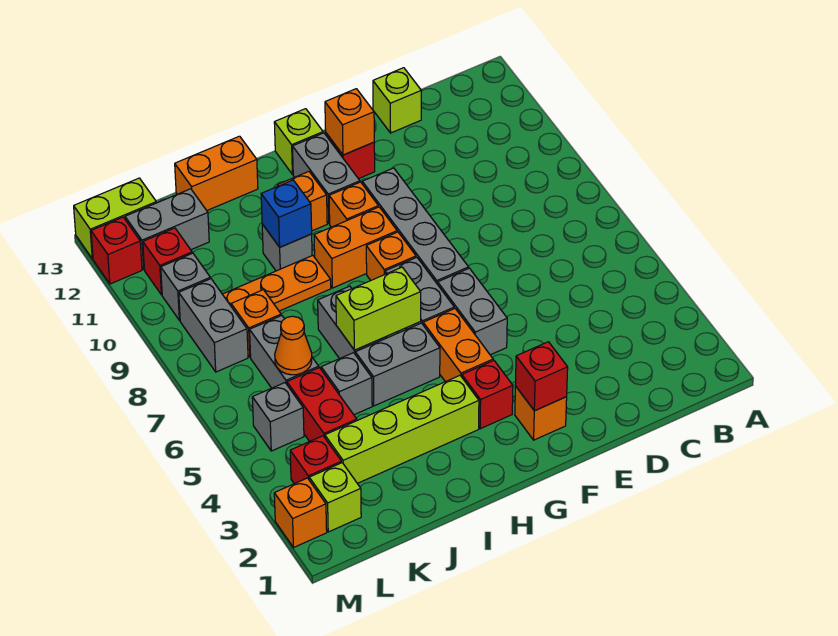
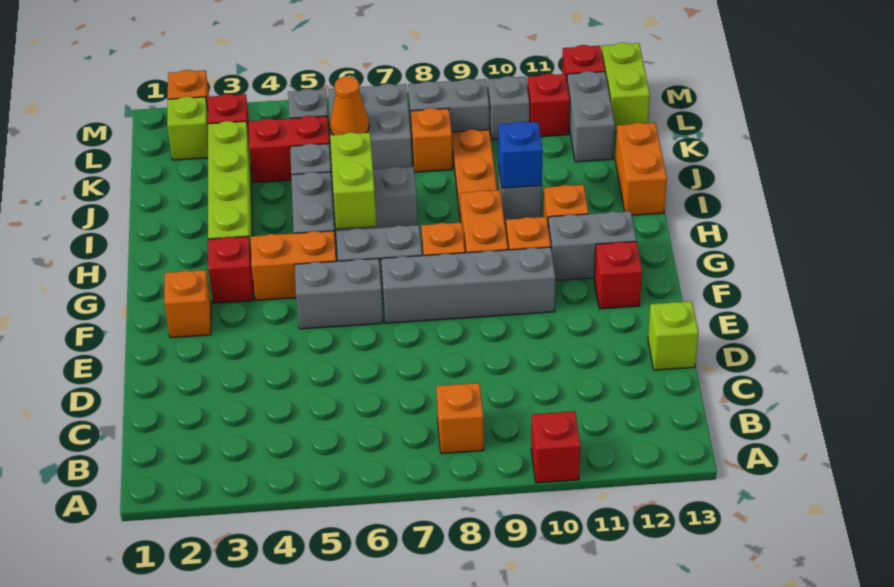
red brick F2 level 2 -> red brick A10 level 1
orange brick F12 level 2 -> orange brick B8 level 1
lime brick G13 level 1 -> none
grey brick K6:K7 level 1 -> grey brick K6:L7 level 1

